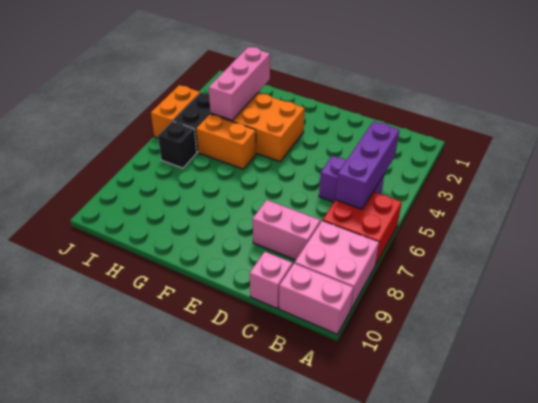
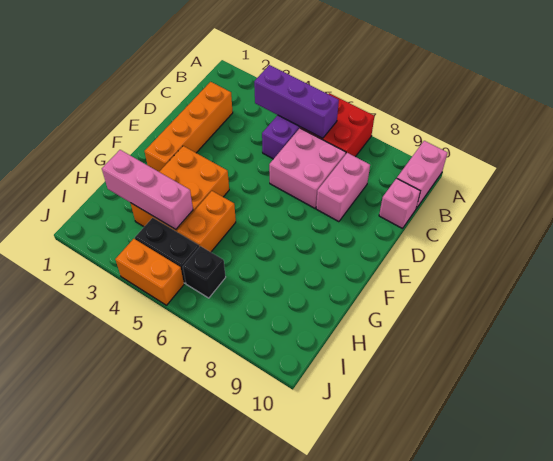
pink brick A8:B9 level 1 -> pink brick C6:D7 level 1
none -> orange brick C2:F2 level 1

